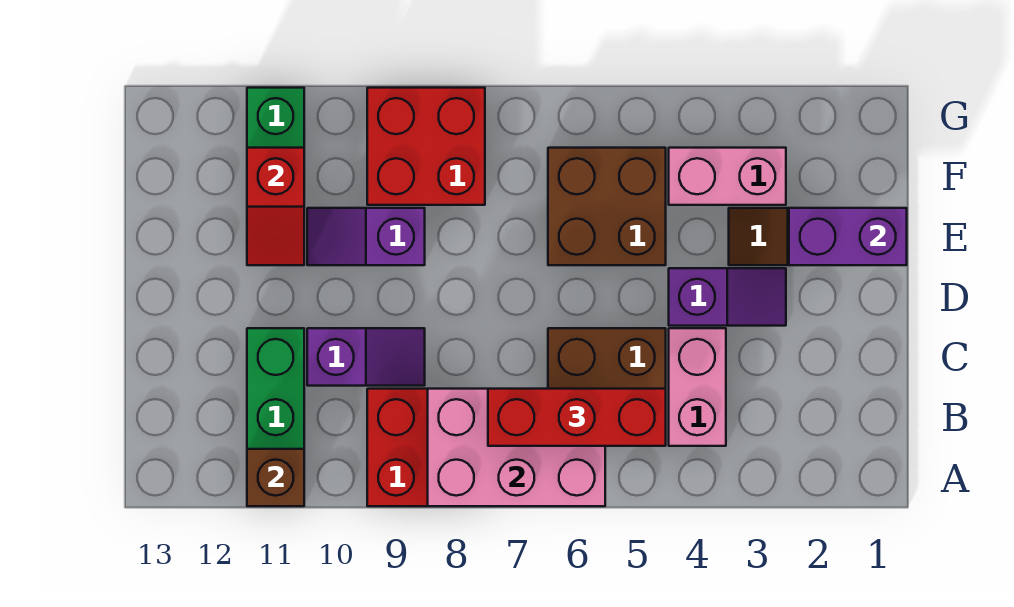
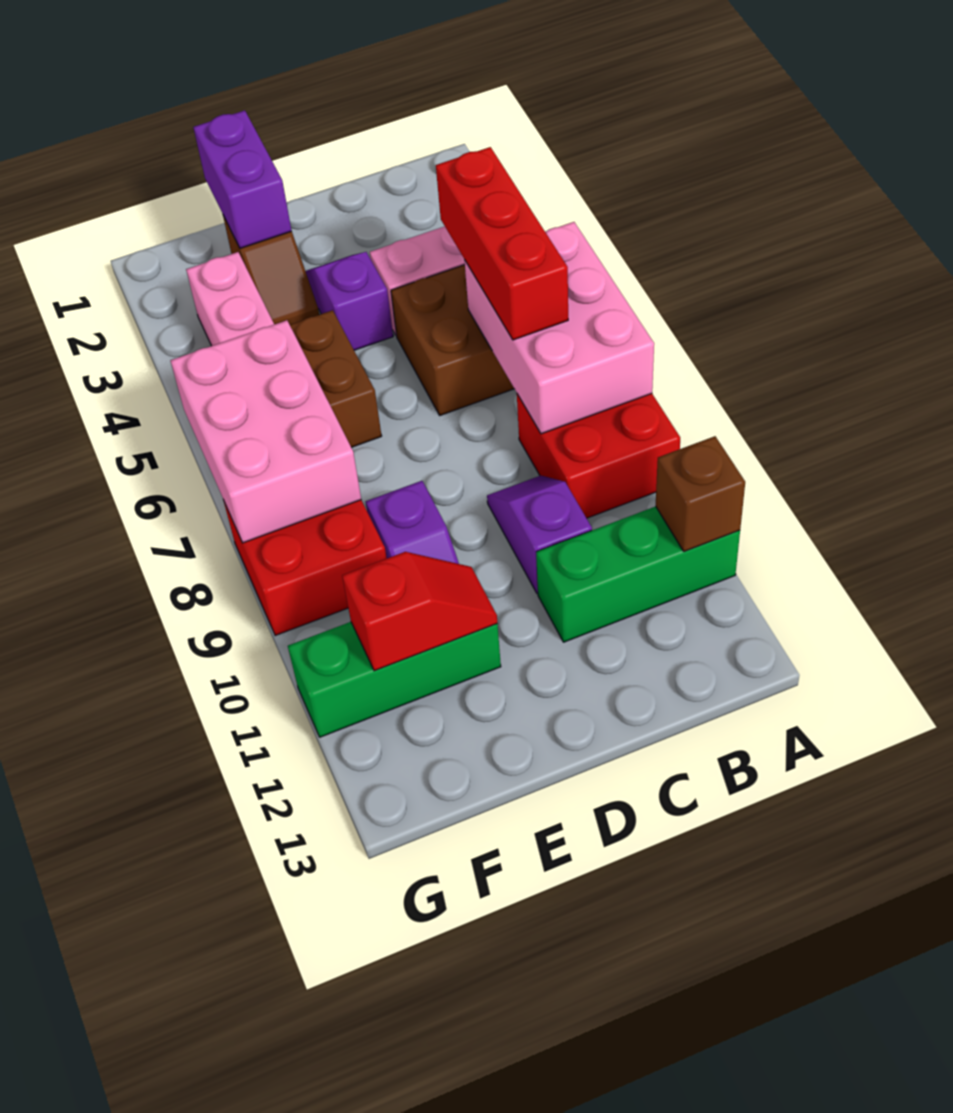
none -> pink brick F6:G8 level 2

